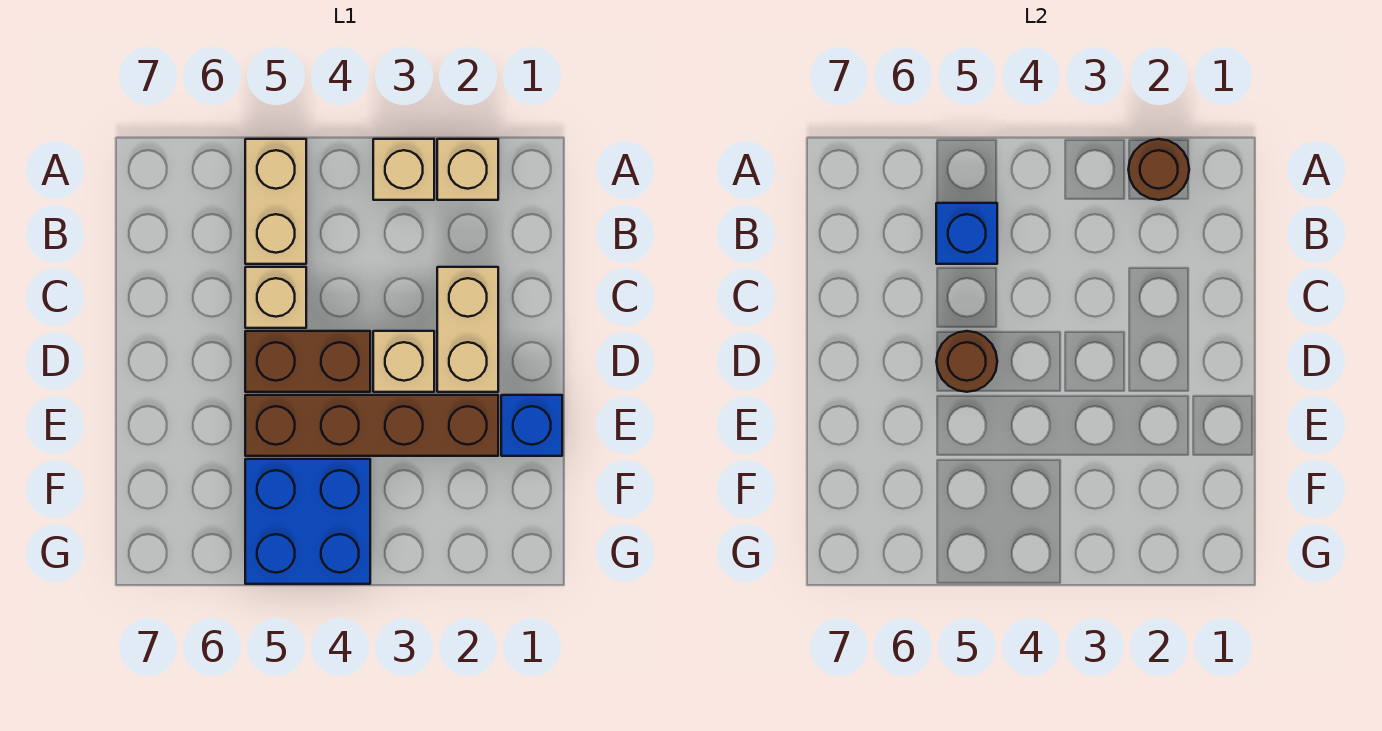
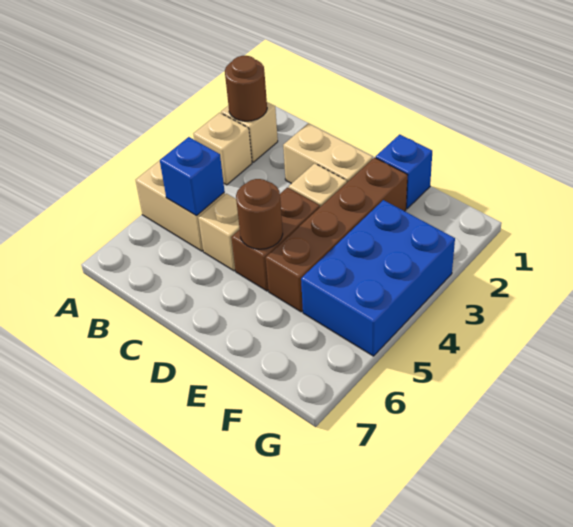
blue brick F4:G5 level 1 -> blue brick F3:G5 level 1

